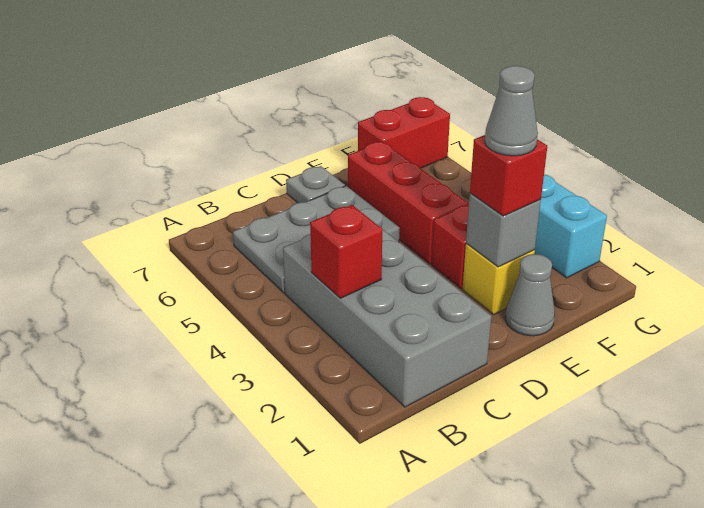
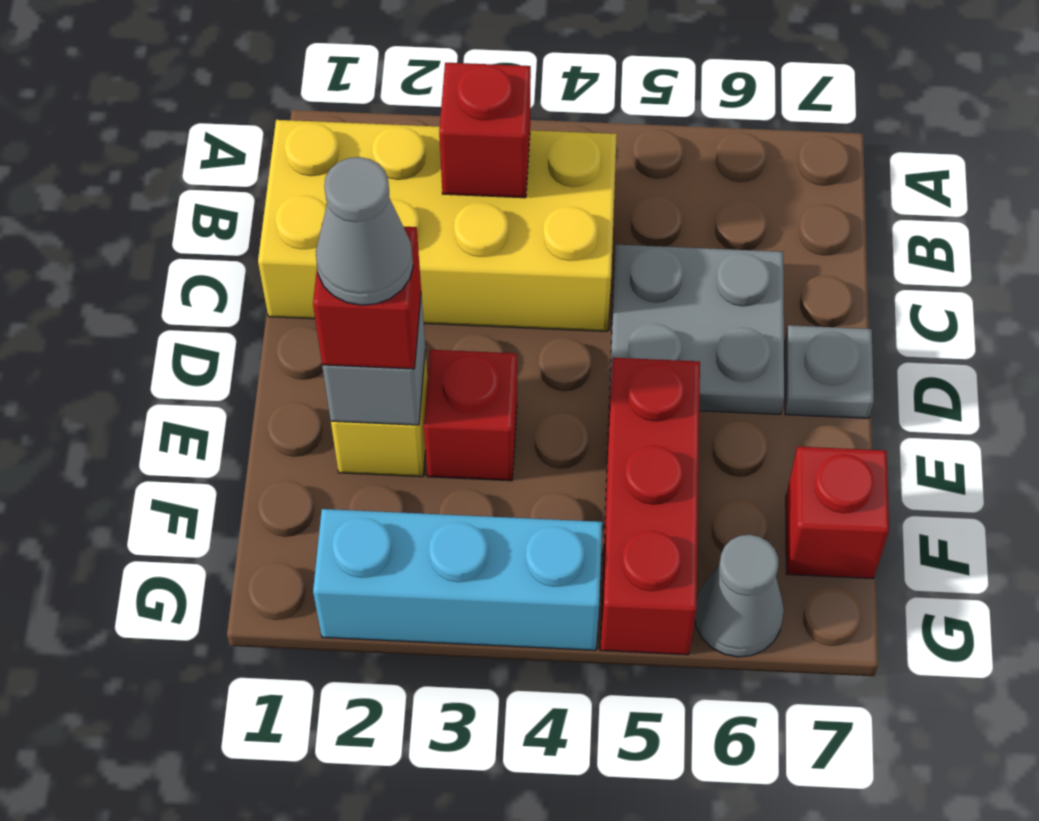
grey brick B1:C4 level 1 -> yellow brick B1:C4 level 1
grey plate B5:D6 level 1 -> grey plate C5:D6 level 1
grey cone E1 level 1 -> grey cone G6 level 1
red brick E4:E6 level 1 -> red brick E5:G5 level 1
red brick F7:G7 level 1 -> red brick F7 level 1

